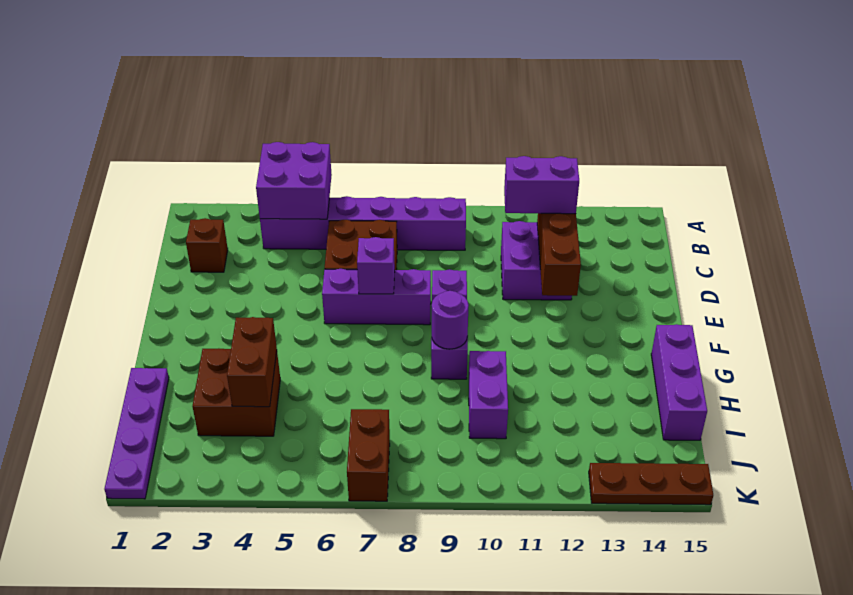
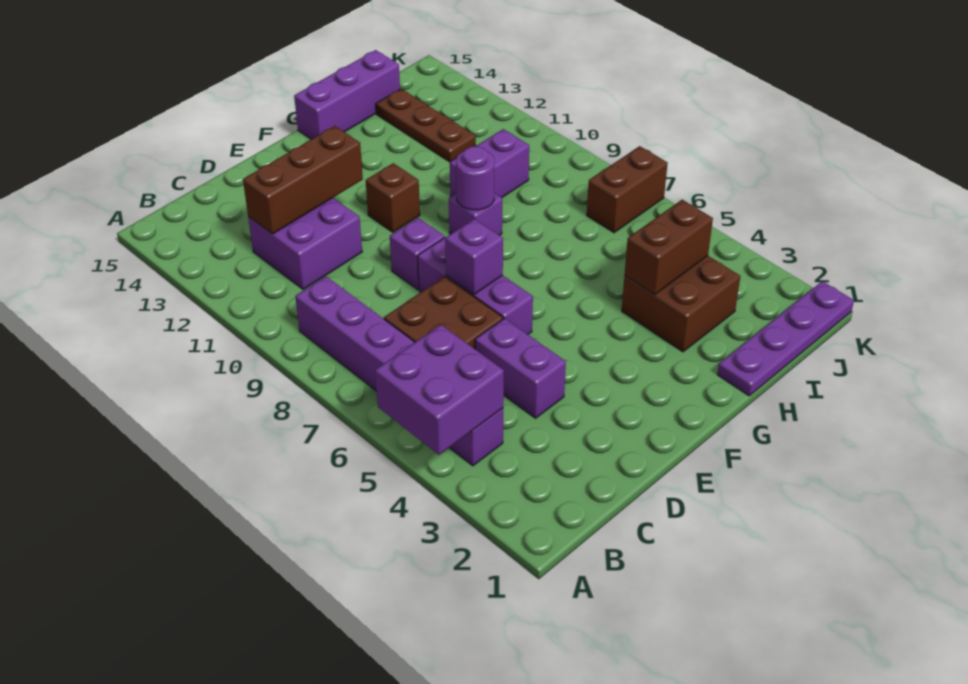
brown brick C2 level 1 -> brown brick F11 level 1
purple brick C11:C12 level 3 -> purple brick D4:D5 level 1
brown plate K13:K15 level 1 -> brown plate I12:I14 level 1

